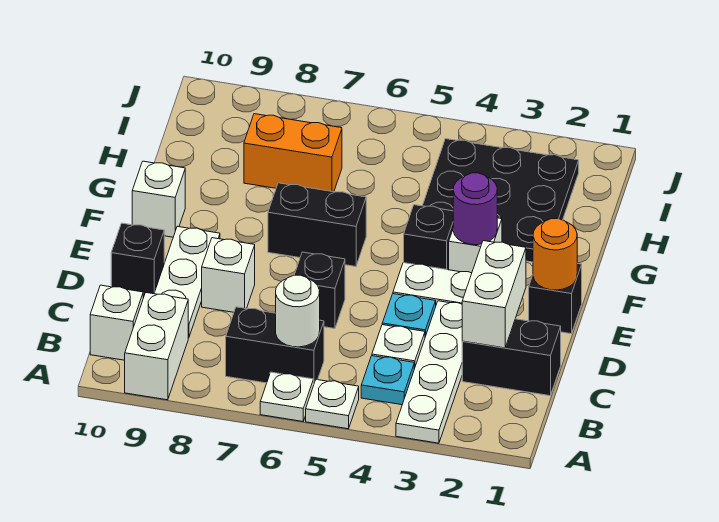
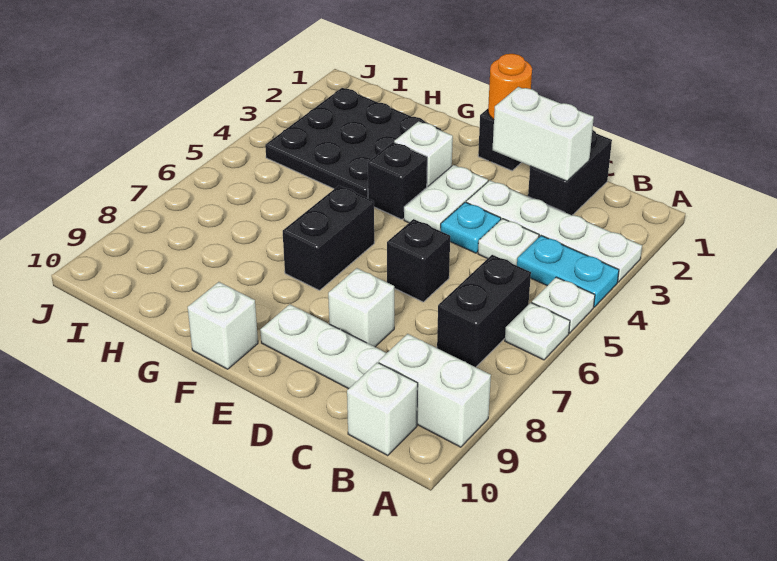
cyan plate B4 level 1 -> cyan plate A4:B4 level 1
white round brick B6 level 2 -> none
black brick D10 level 1 -> none
purple round brick F3 level 2 -> none
orange brick H7:H8 level 1 -> none

